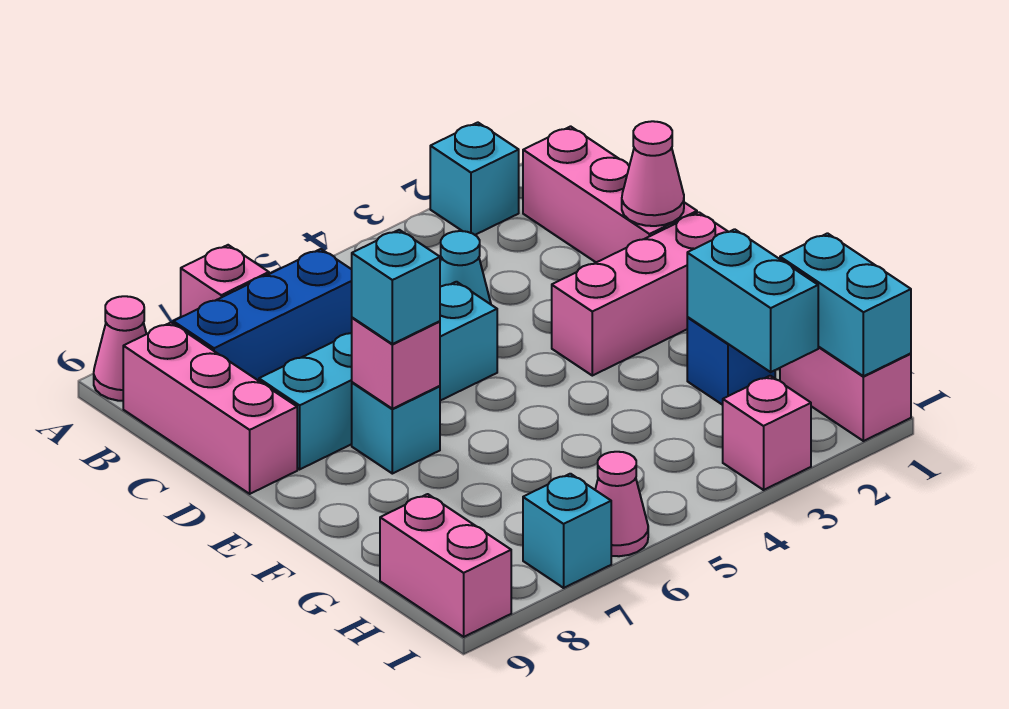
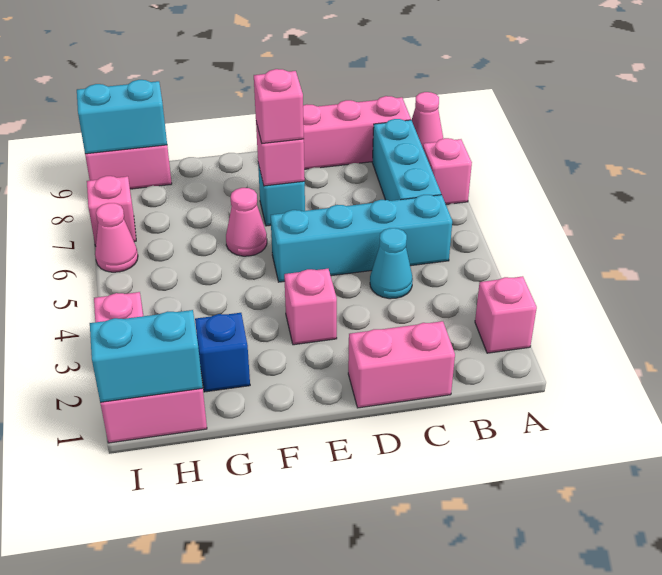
cyan brick A2 level 1 -> pink brick A2 level 1
pink brick B1:D1 level 1 -> pink brick C1:D1 level 1
blue brick B6:B8 level 1 -> cyan brick B6:B8 level 1
pink cone D1 level 2 -> pink cone F6 level 1
cyan brick D5:D8 level 1 -> cyan brick B5:E5 level 1
pink brick E1:E3 level 1 -> pink brick E3 level 1
cyan brick E7 level 3 -> pink brick E7 level 3
cyan brick G2:H2 level 2 -> cyan brick H9:I9 level 2
cyan brick I7 level 1 -> pink brick I7 level 1

